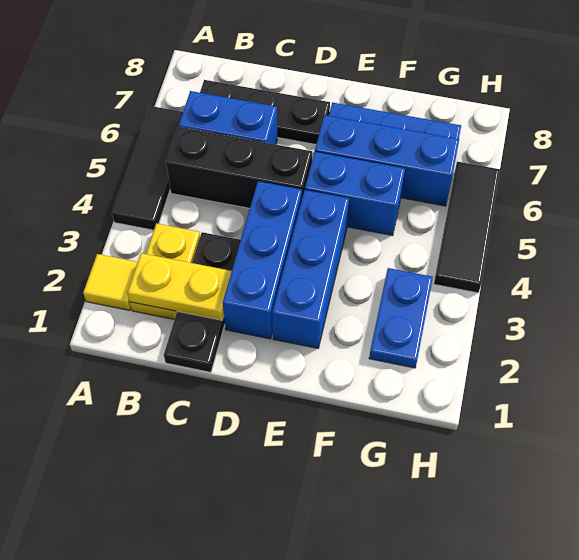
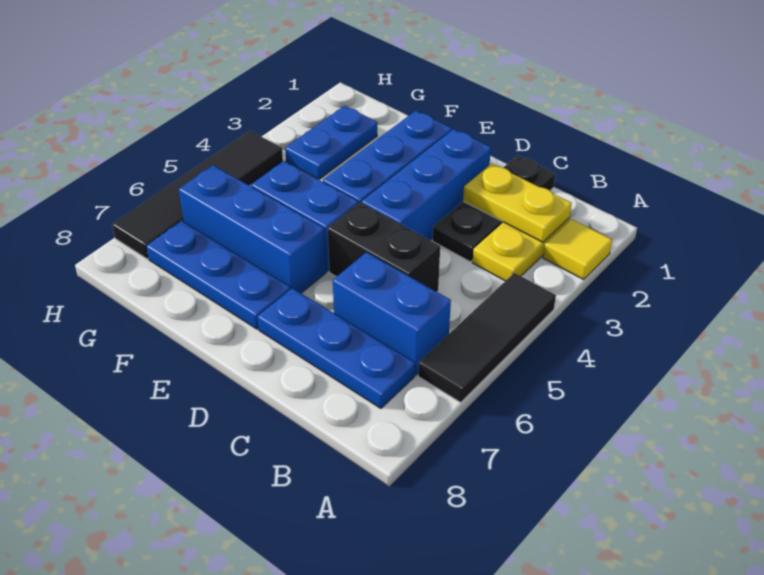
black brick B5:D5 level 1 -> black brick C5:D5 level 1
black plate B7:D7 level 1 -> blue plate B7:D7 level 1
black tile H4:H6 level 1 -> black tile H4:H7 level 1

